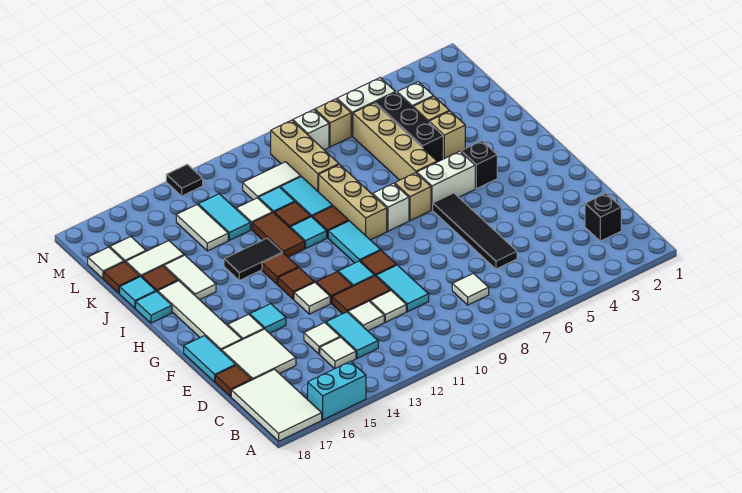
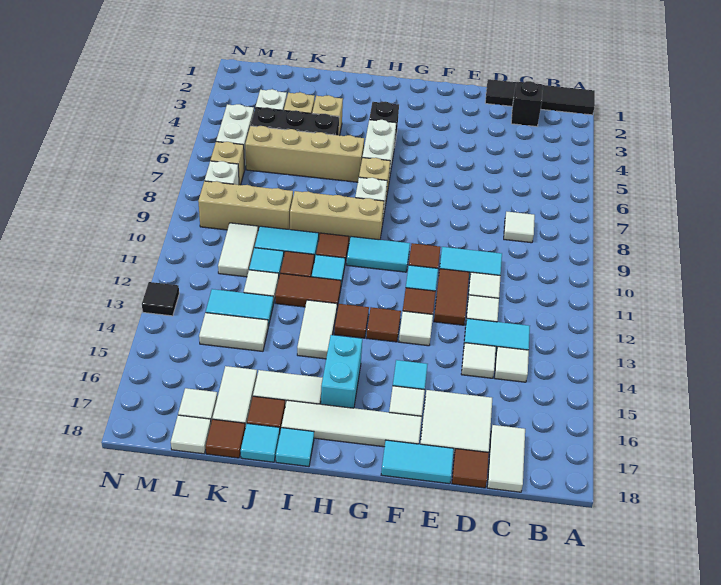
cyan brick A15:A16 level 1 -> cyan brick H15:H16 level 1
white tile A17:C18 level 1 -> white tile C17:C18 level 1
black tile D6:G6 level 1 -> black tile A1:D1 level 1
black tile I13:I14 level 1 -> white tile I13:I14 level 1

